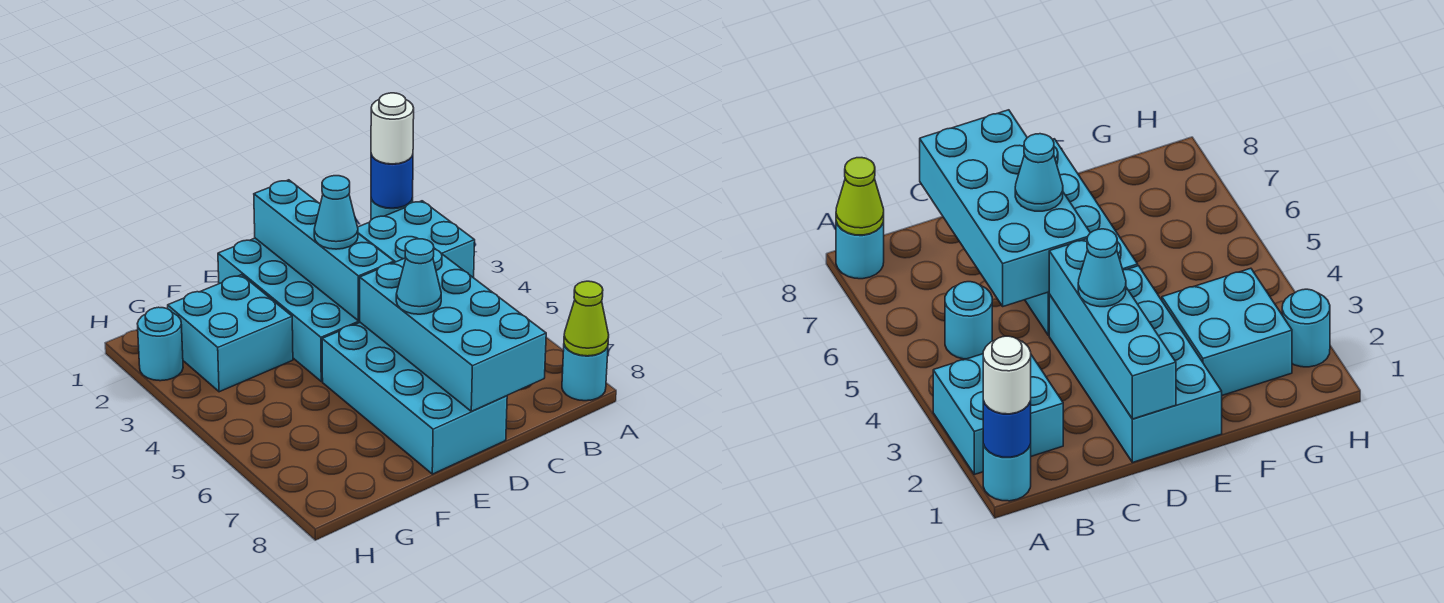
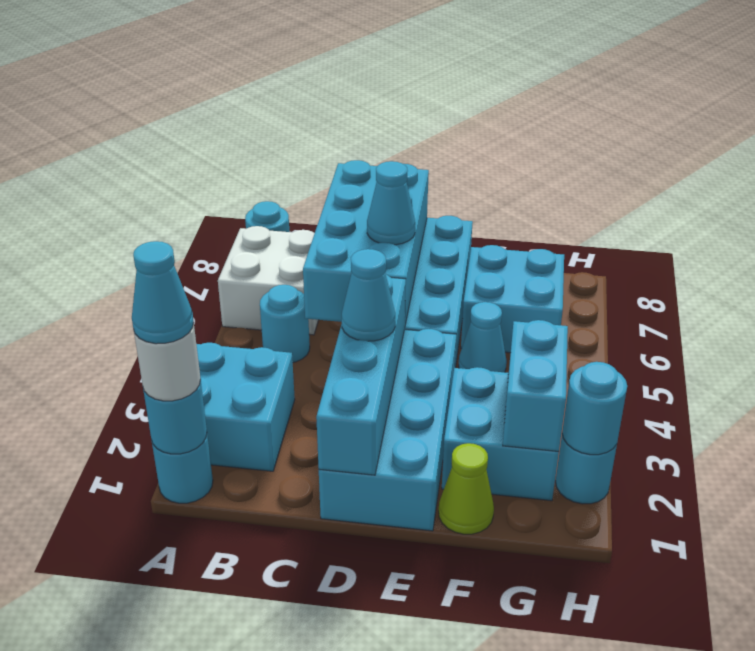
blue round brick A1 level 2 -> cyan round brick A1 level 2
none -> cyan cone A1 level 4
none -> white brick A6:B7 level 1
lime cone A8 level 2 -> lime cone F1 level 1
none -> cyan cone F5 level 1
none -> cyan brick F6:G7 level 1
none -> cyan brick G2:G3 level 2
none -> cyan round brick H2 level 2

